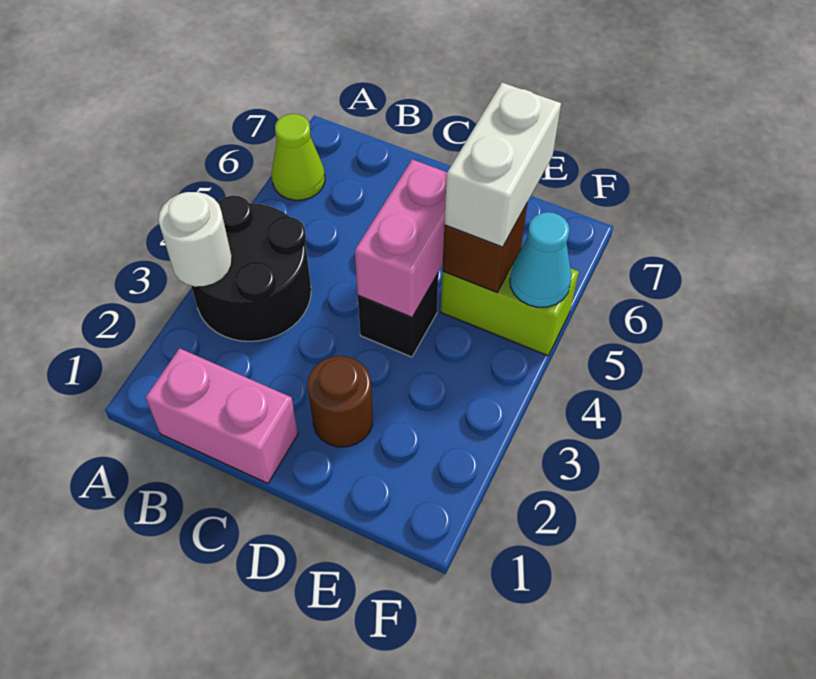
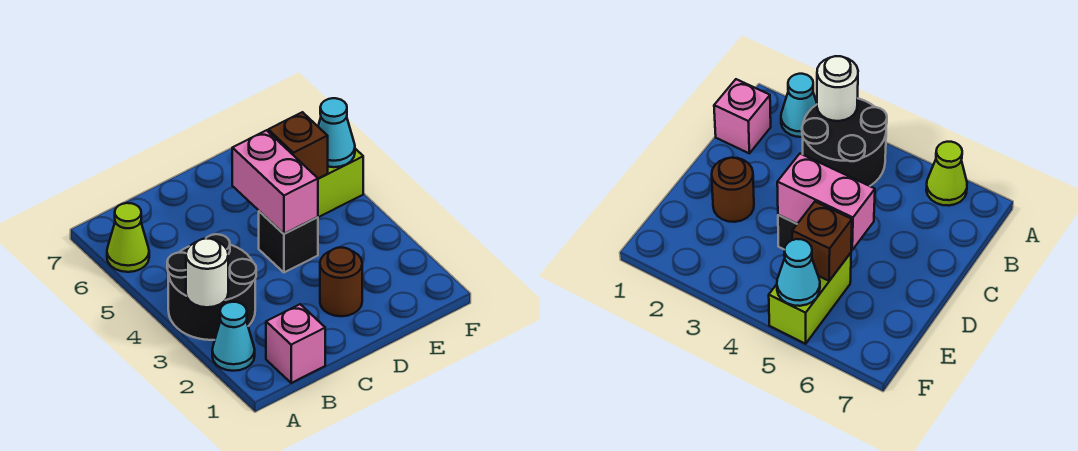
none -> cyan cone A2 level 1
pink brick B1:C1 level 1 -> pink brick B1 level 1
white brick E5:E6 level 3 -> none

